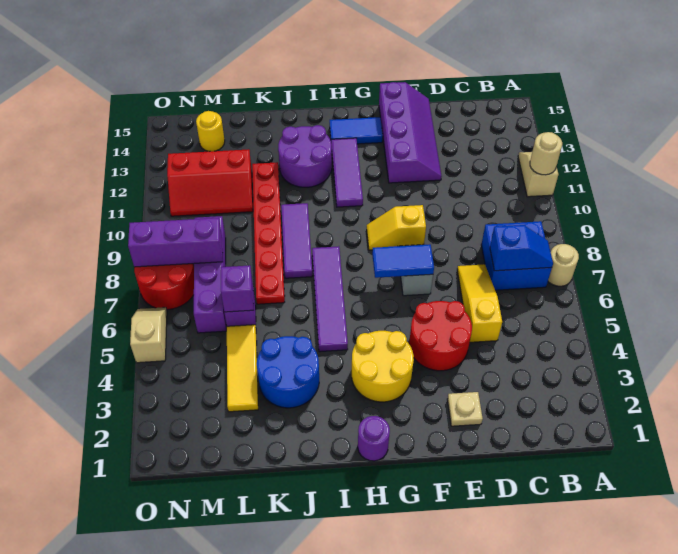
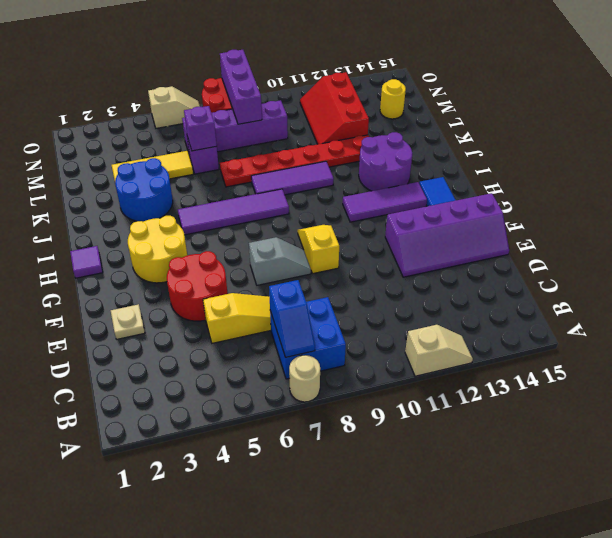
tan round brick A11 level 2 -> none
blue tile F7:G7 level 2 -> none
purple round brick H1 level 1 -> purple tile H1 level 1

